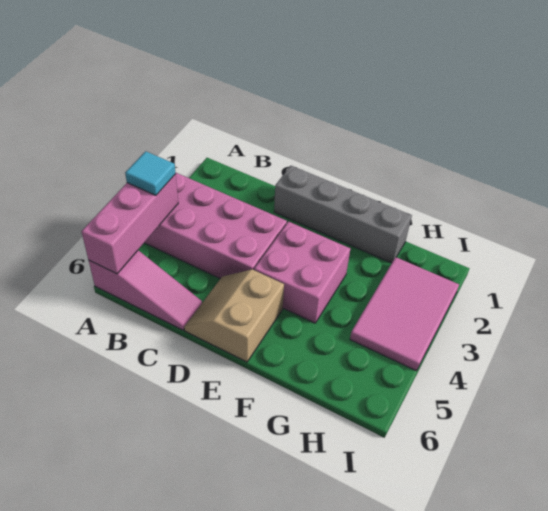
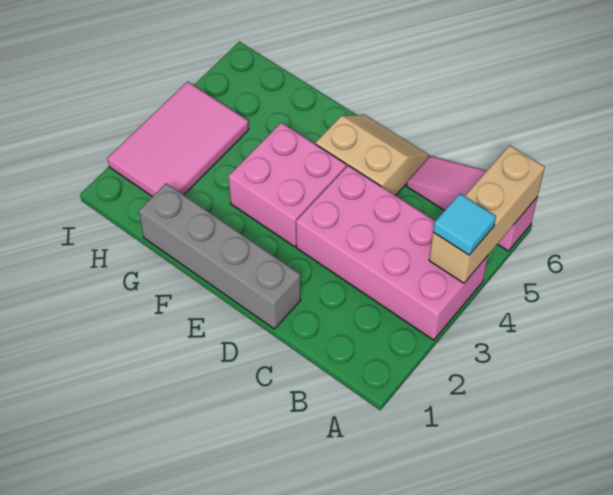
pink brick A4:A6 level 2 -> tan brick A4:A6 level 2
tan slope D5:E6 level 1 top E -> tan slope D5:E6 level 1 top 5

